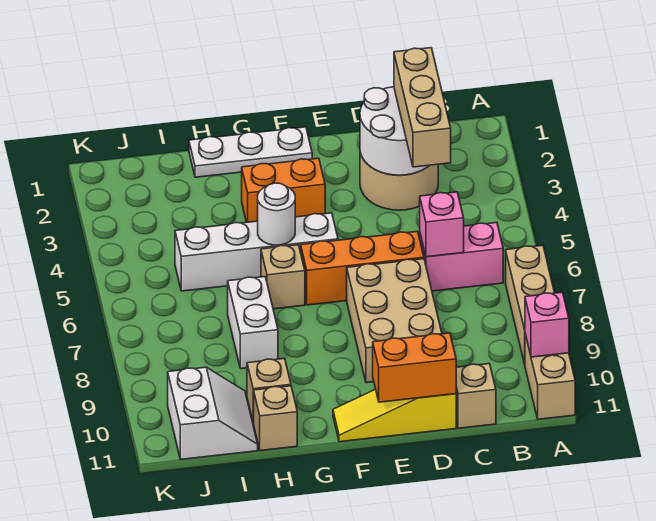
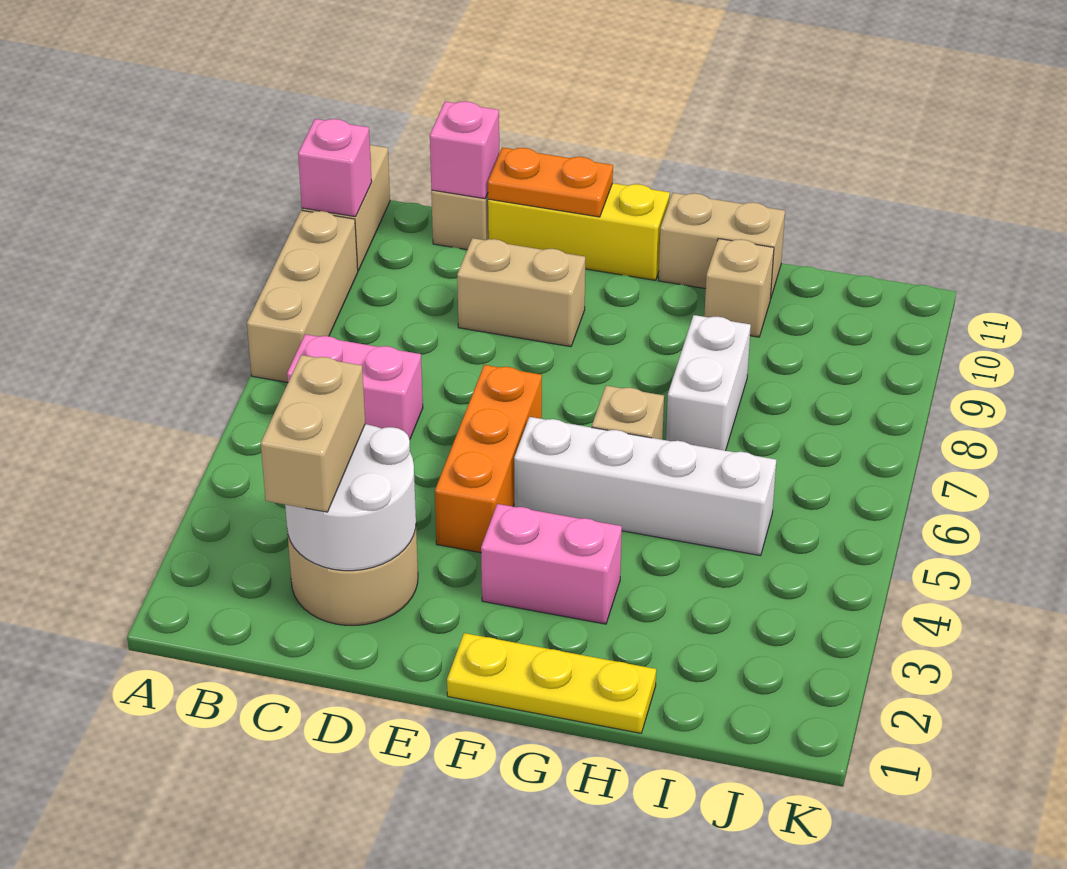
tan brick C2:C4 level 3 -> tan brick C2:C3 level 3
pink brick C6 level 2 -> pink brick C11 level 2
orange brick D6:F6 level 1 -> orange brick E4:E6 level 1
tan brick D7:E9 level 1 -> tan brick D9:E9 level 1
yellow slope D11:F11 level 1 top D -> yellow brick D11:F11 level 1
orange brick D11:E11 level 2 -> orange plate D11:E11 level 2
white plate F1:H1 level 1 -> yellow plate F1:H1 level 1
orange brick F3:G3 level 1 -> pink brick F3:G3 level 1
white round brick G5 level 2 -> none
tan brick H11 level 1 -> tan brick G11:H11 level 1
white slope I10:J11 level 1 top J -> none

